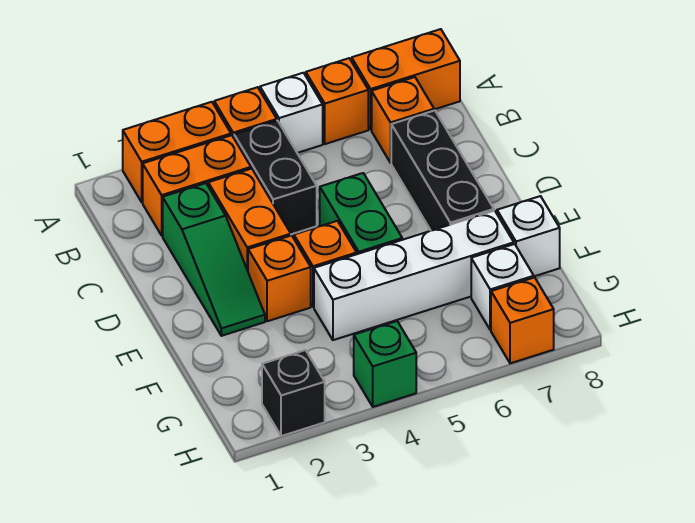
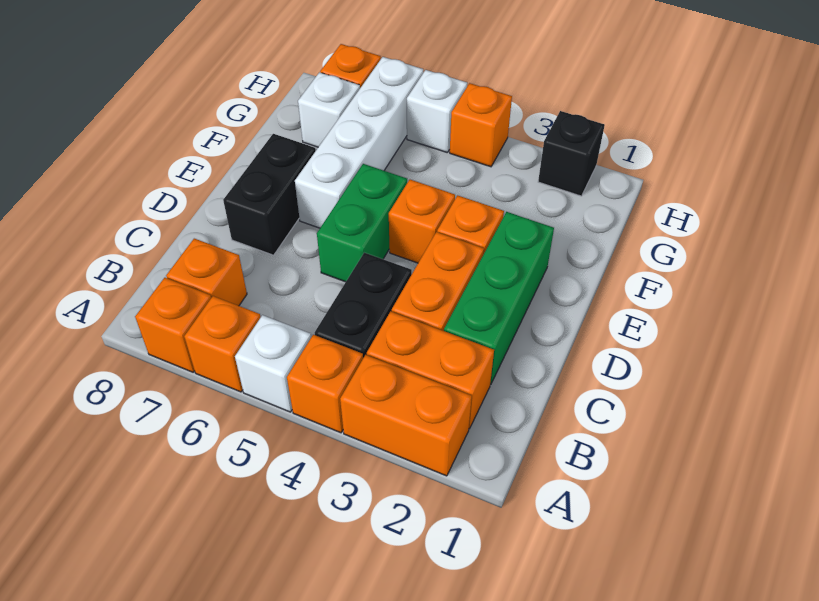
orange brick A7:A8 level 1 -> orange brick A7 level 1
green slope C2:E2 level 1 top C -> green brick C2:E2 level 1
black brick C7:E7 level 1 -> black brick D7:E7 level 1
white brick F4:F7 level 1 -> white brick E6:H6 level 1
white brick F8 level 1 -> white brick H5 level 1
green brick H4 level 1 -> orange brick H4 level 1

